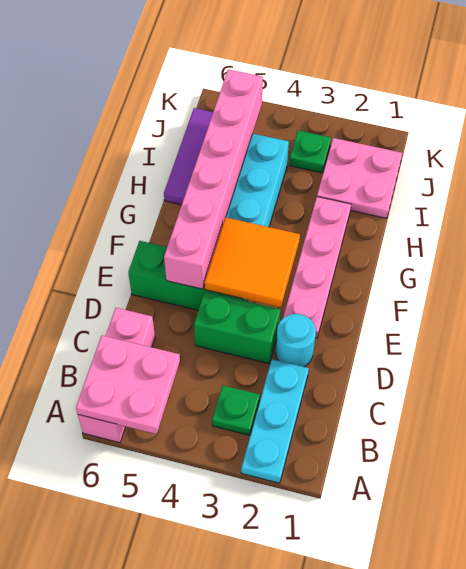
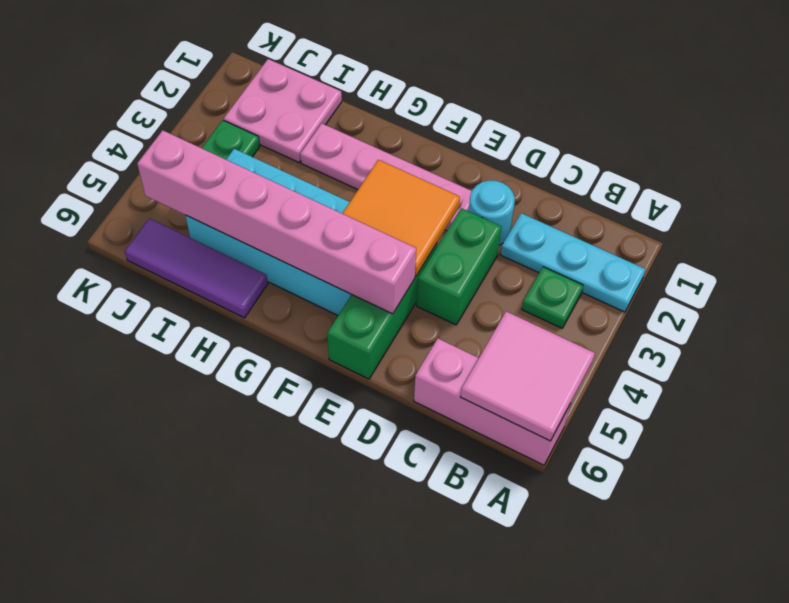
pink plate A5:B6 level 2 -> pink tile A5:B6 level 2

